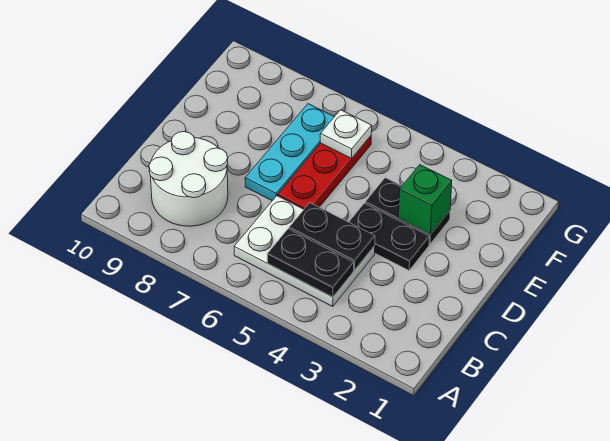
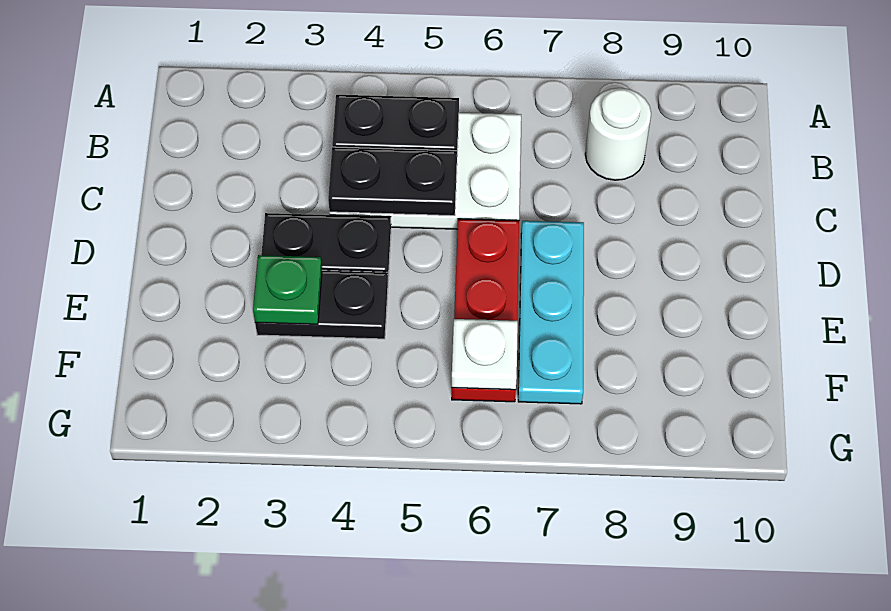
white round brick B8:C9 level 1 -> white round brick B8 level 1
green brick E3 level 2 -> green plate E3 level 2

